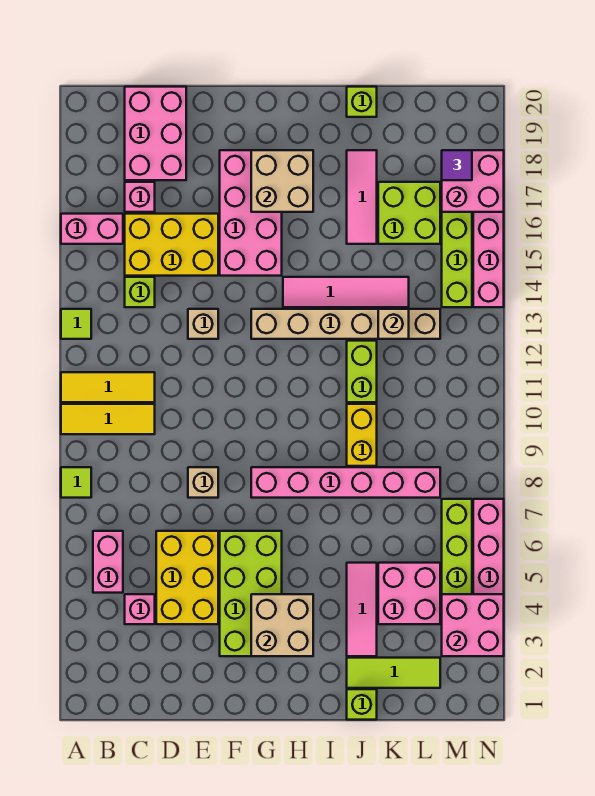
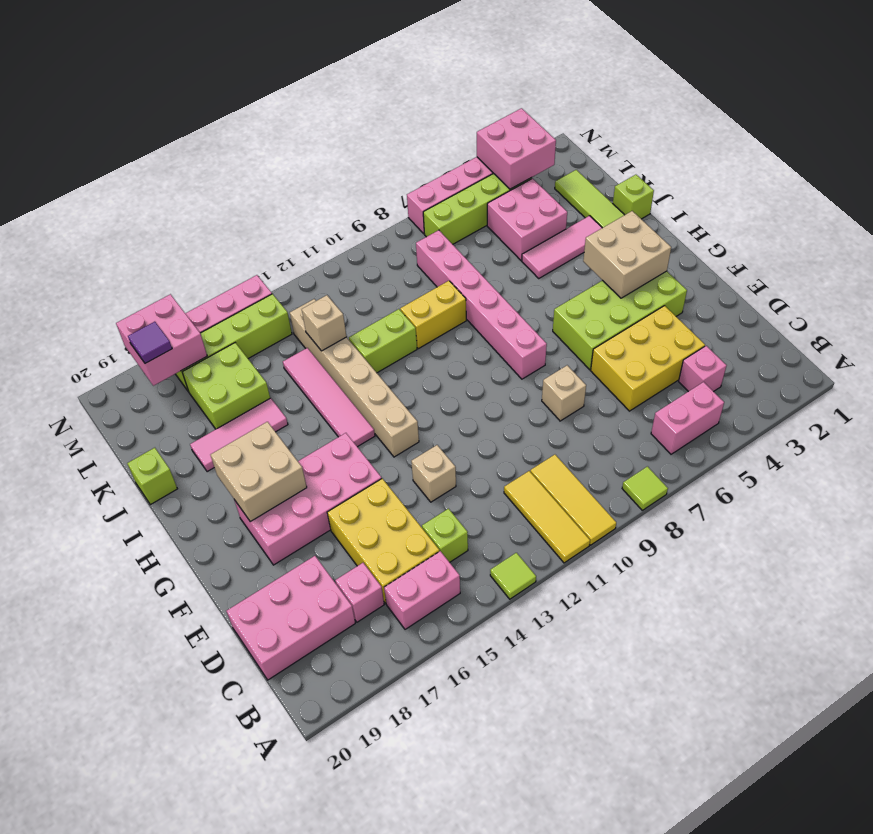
pink brick A16:B16 level 1 -> pink brick B15:B16 level 1

